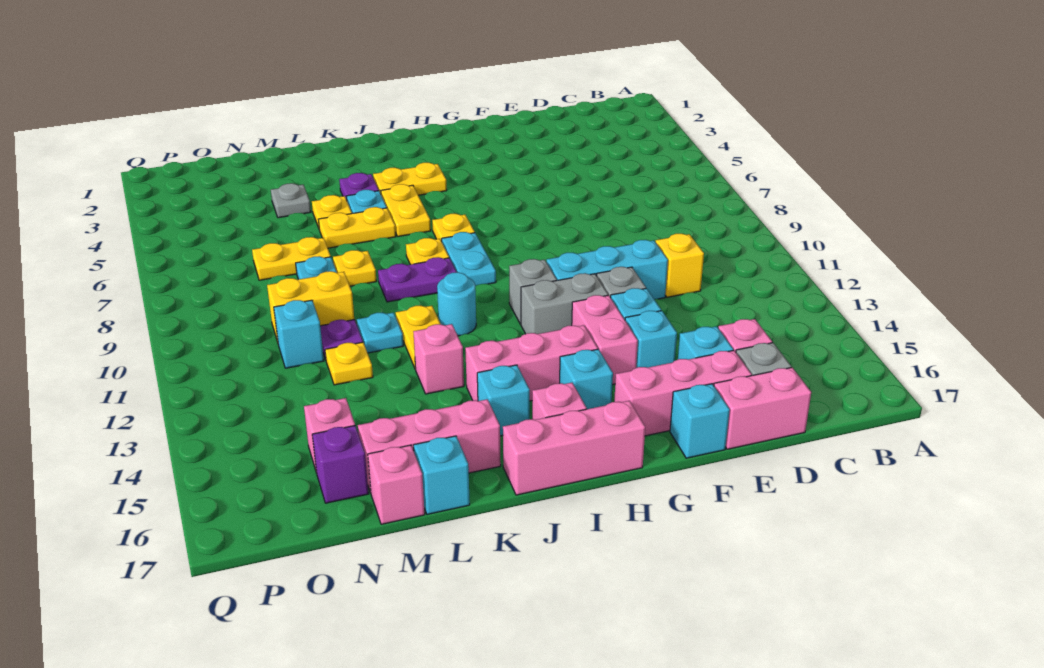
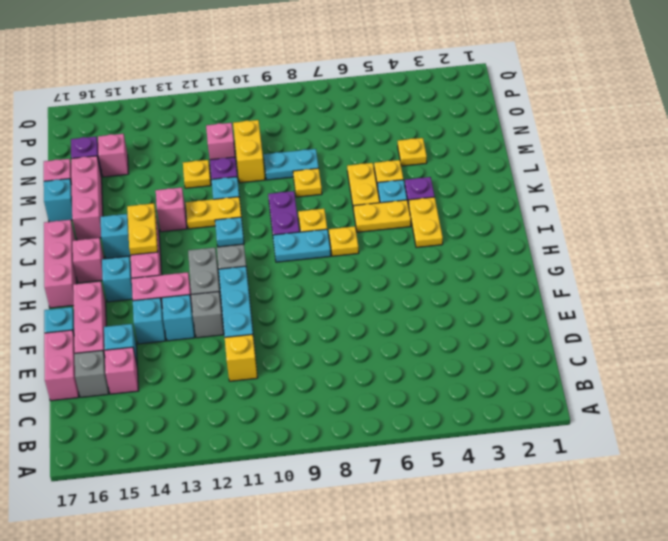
cyan round brick J11 level 1 -> cyan plate J11 level 1
grey plate M4 level 1 -> yellow plate M4 level 1
yellow plate M7:N7 level 1 -> yellow plate I14:J14 level 2
cyan brick N11 level 1 -> pink brick N11 level 1

